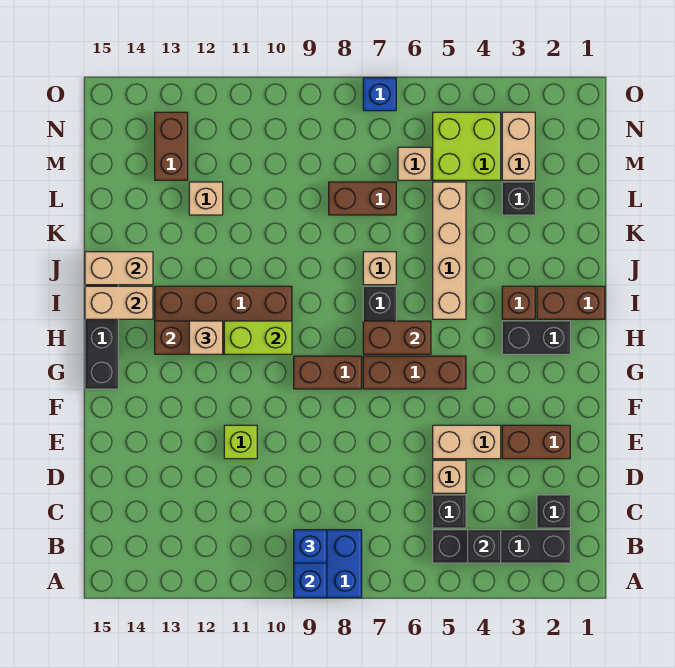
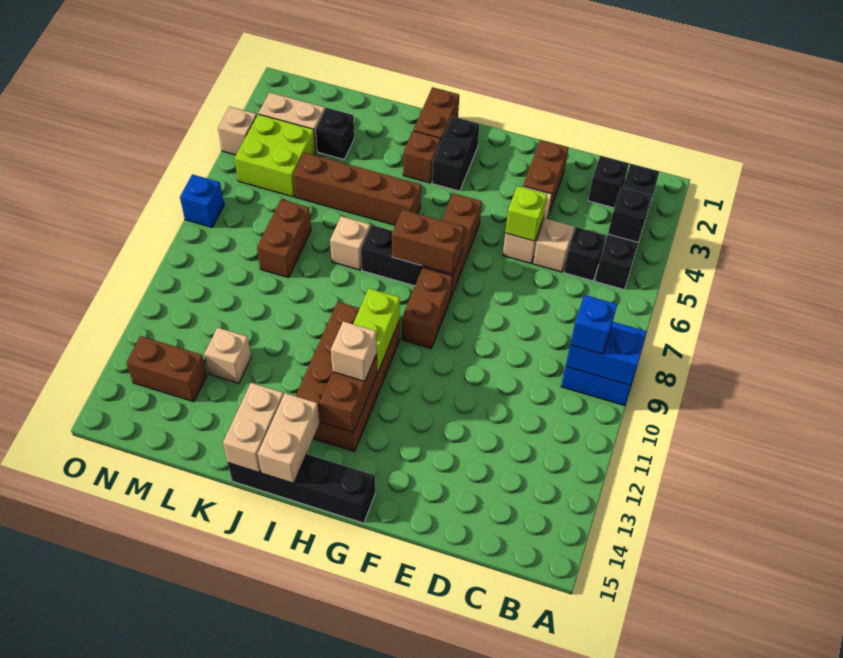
lime brick E11 level 1 -> lime brick E5 level 2
brown brick H6:H7 level 2 -> brown brick G7:H7 level 2
tan brick I5:L5 level 1 -> brown brick I5:L5 level 1
tan brick M6 level 1 -> tan brick O4 level 1

